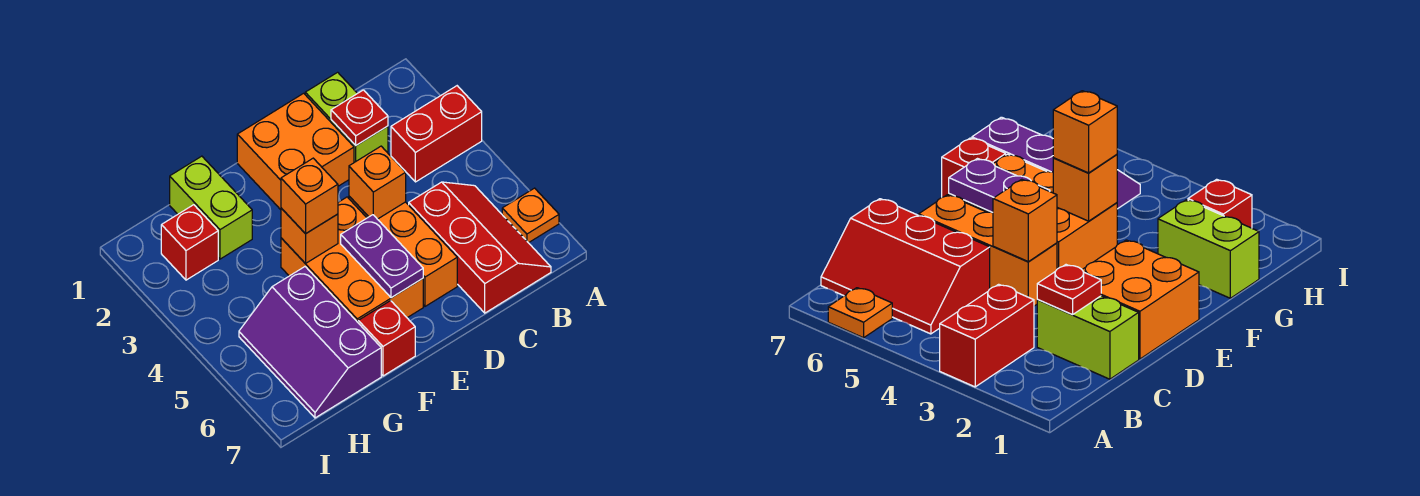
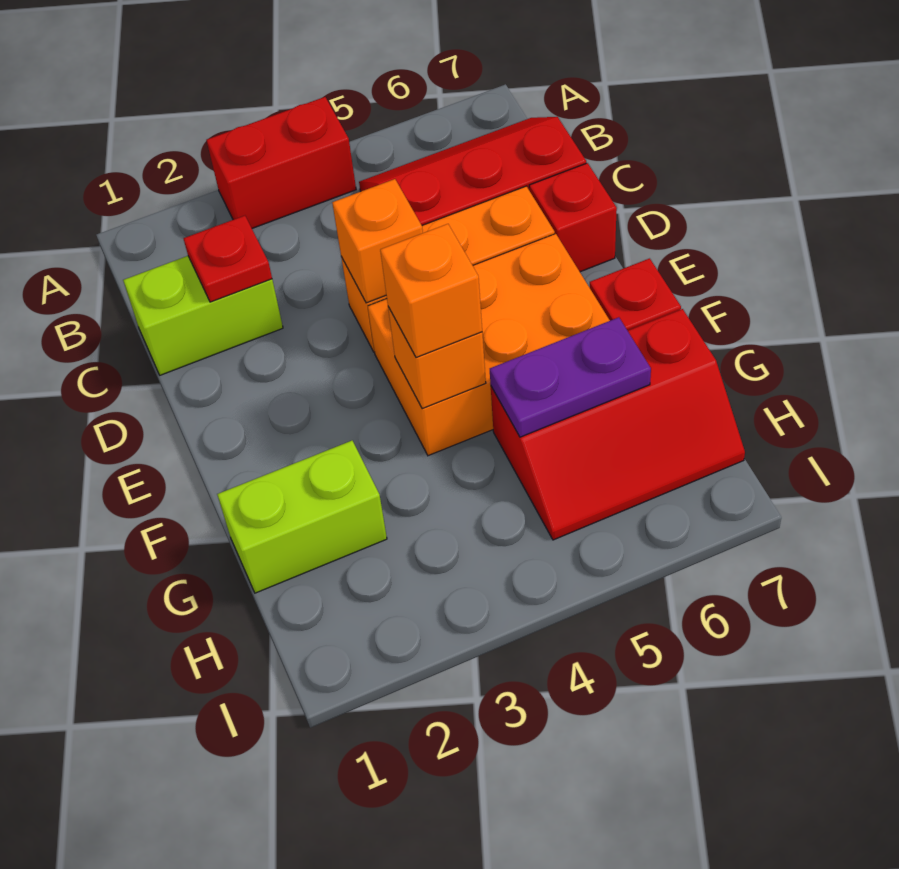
red brick A3:B3 level 1 -> red brick A3:A4 level 1
orange plate A6 level 1 -> none
orange brick D1:E2 level 1 -> none
purple plate E5:E6 level 2 -> purple plate G5:G6 level 2
purple slope G5:H7 level 1 top G -> red slope G5:H7 level 1 top G
red brick H2 level 1 -> red brick D7 level 1

